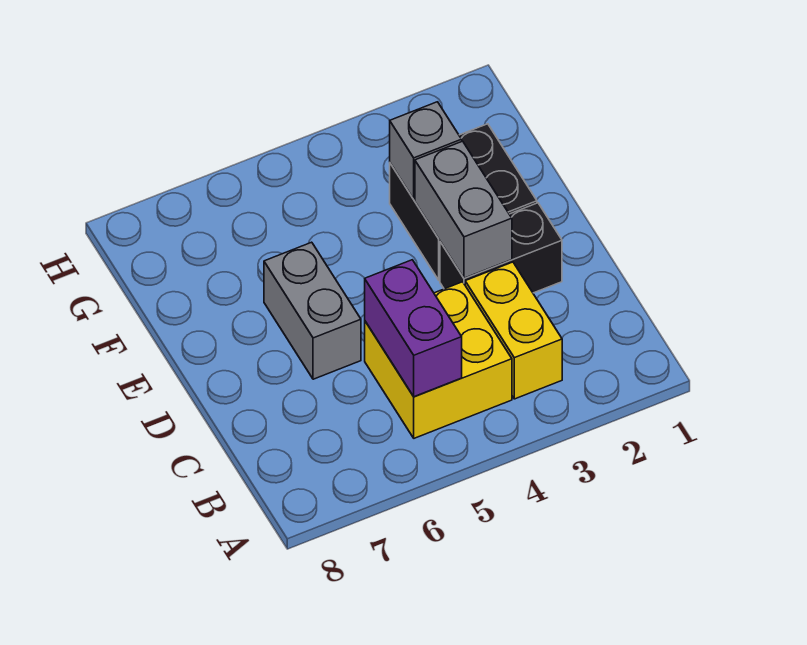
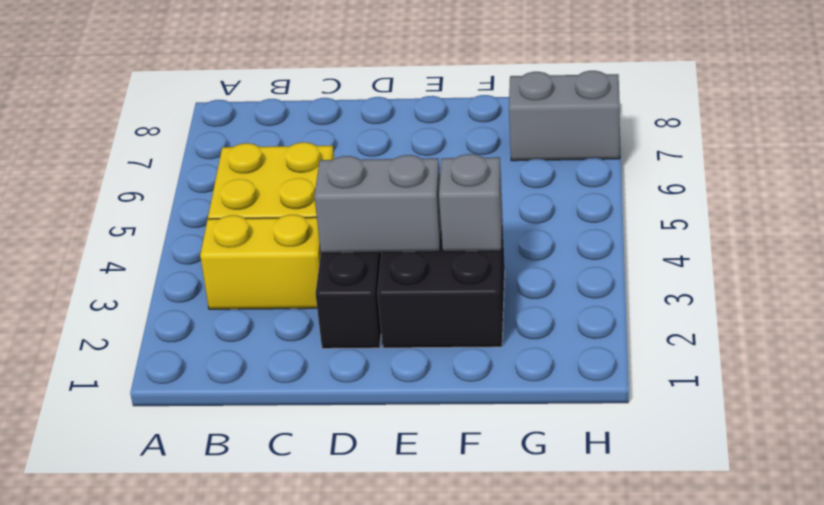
purple brick B5:C5 level 2 -> none
grey brick D6:E6 level 1 -> grey brick G7:H7 level 1

